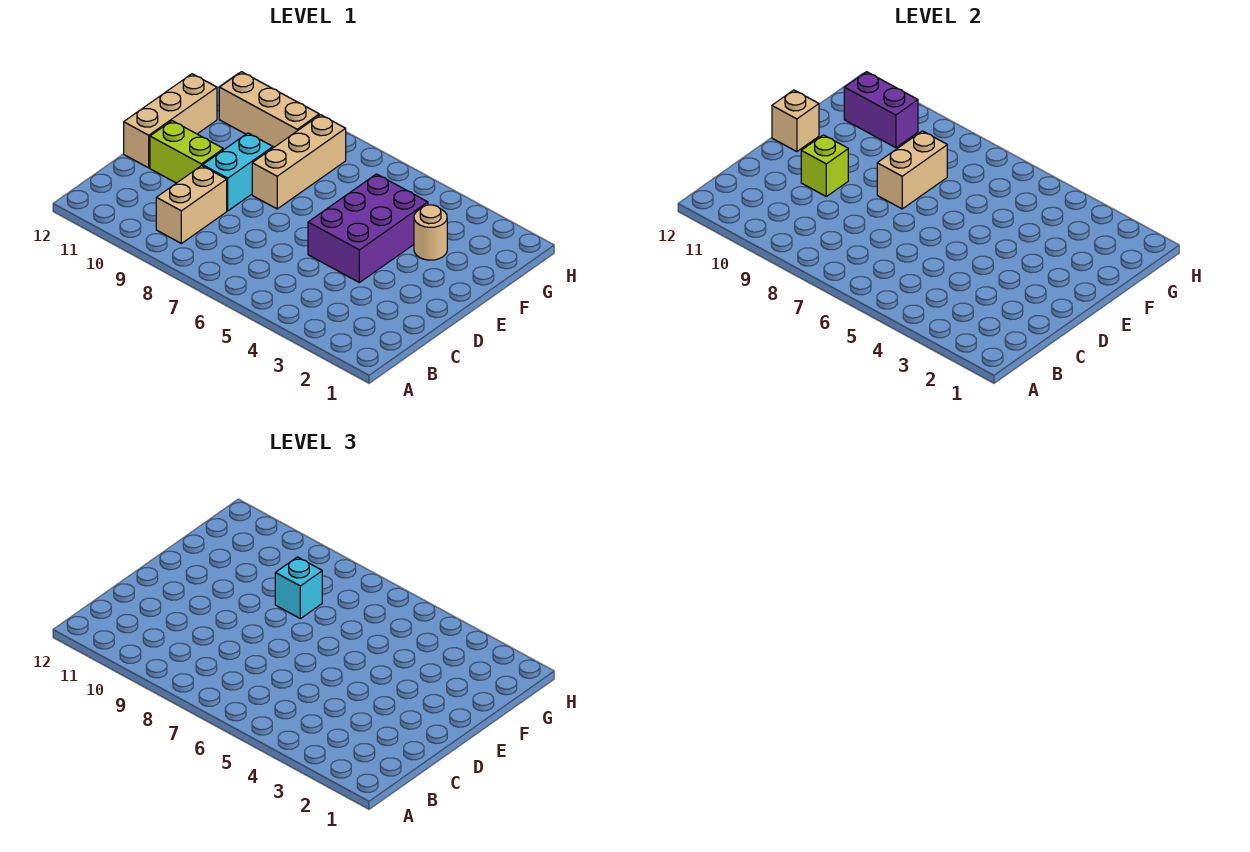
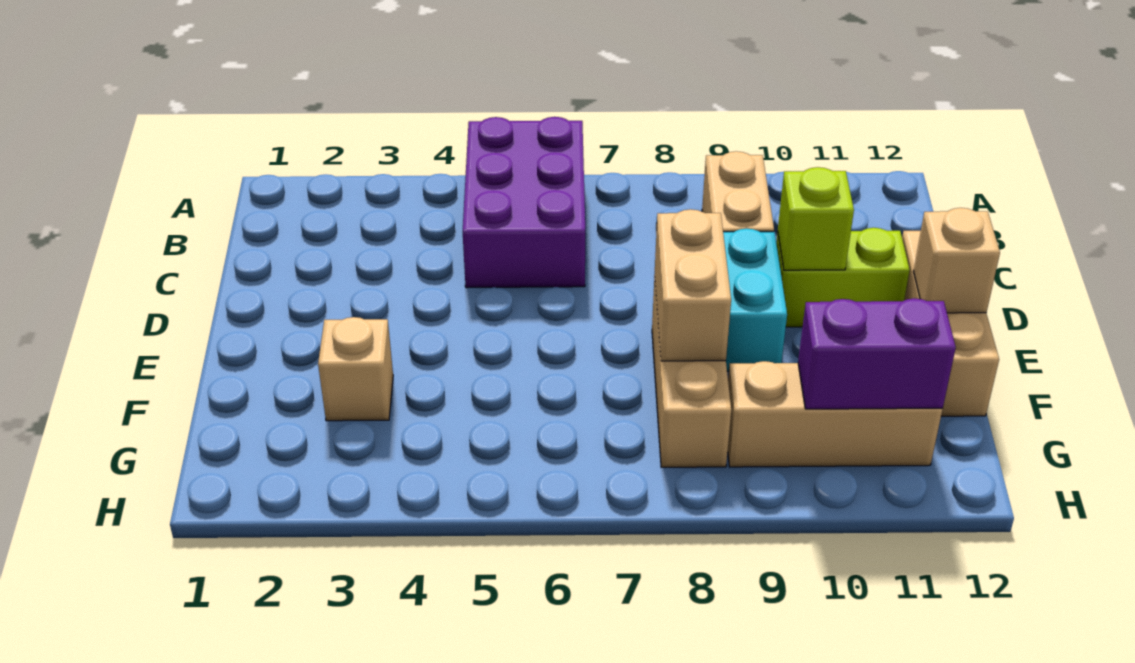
purple brick D4:F5 level 1 -> purple brick A5:C6 level 1
tan round brick F3 level 1 -> tan brick F3 level 1
cyan brick F8 level 3 -> none

